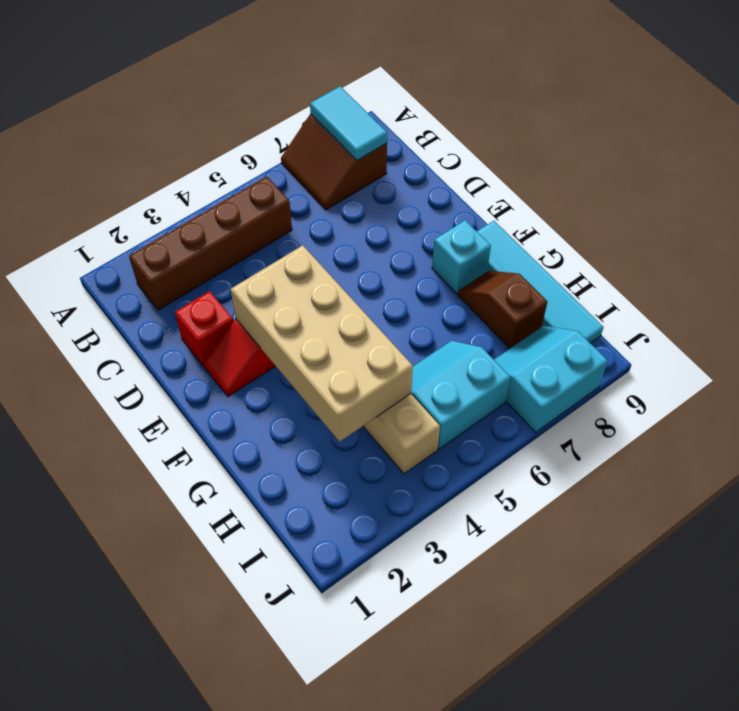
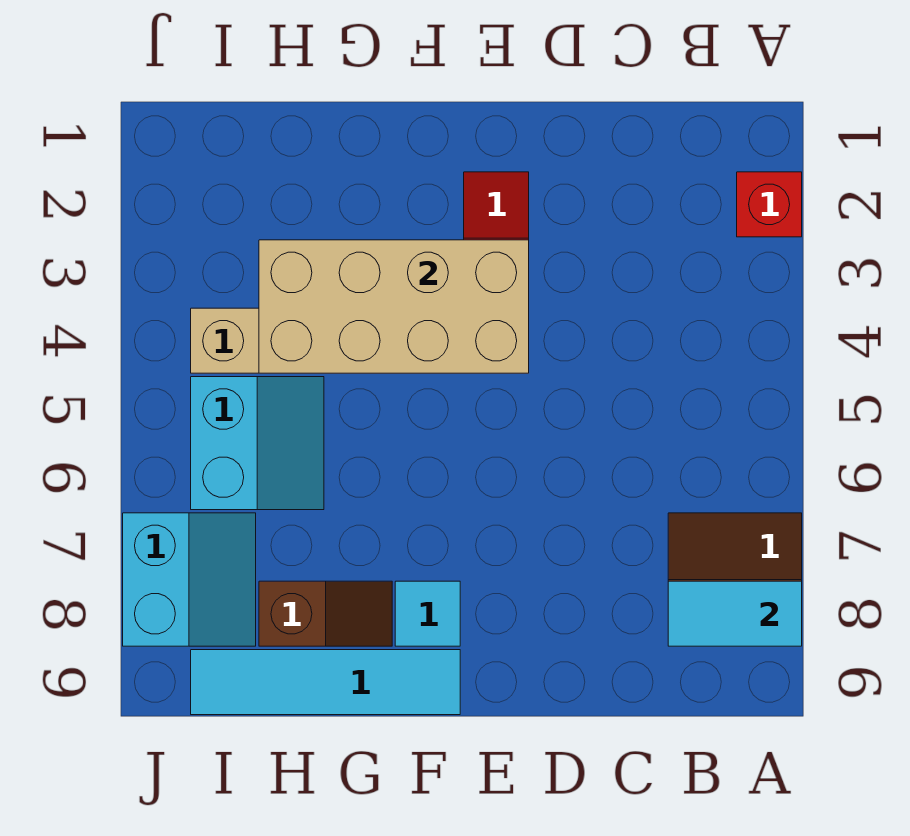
brown brick B2:B5 level 1 -> none
red brick D2 level 1 -> red brick A2 level 1
cyan brick F8 level 1 -> cyan tile F8 level 1

